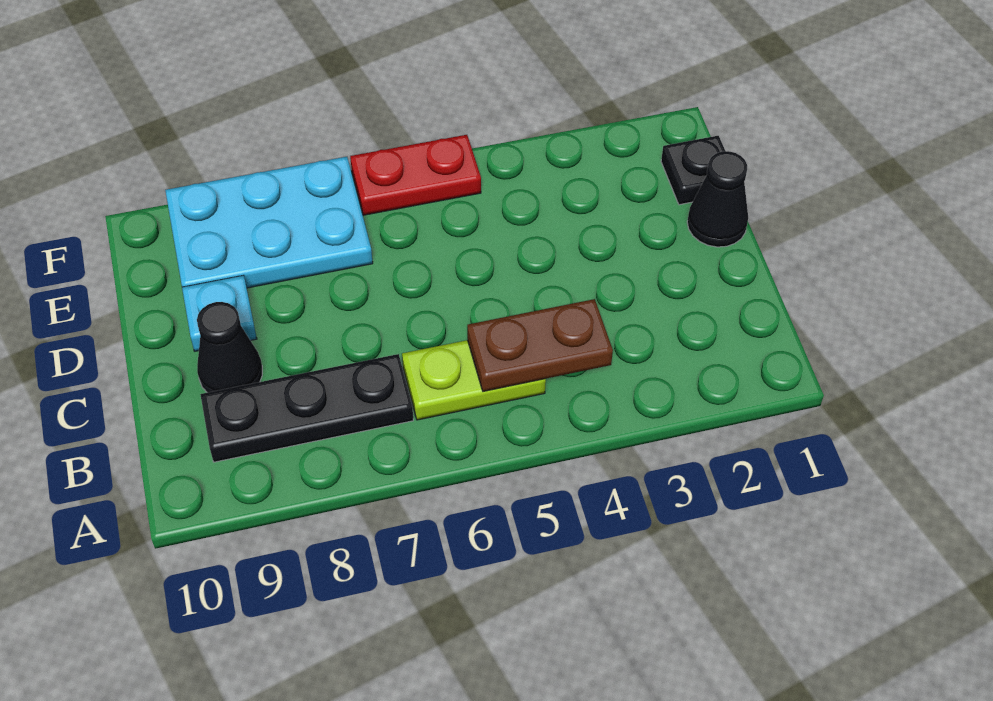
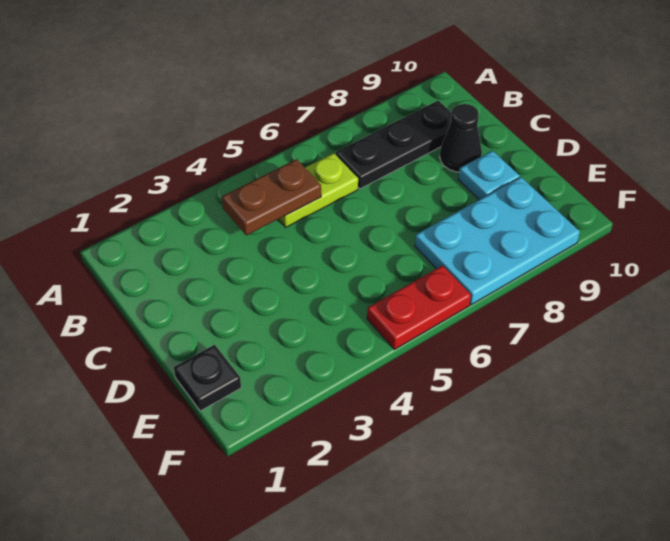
black cone D1 level 1 -> none

